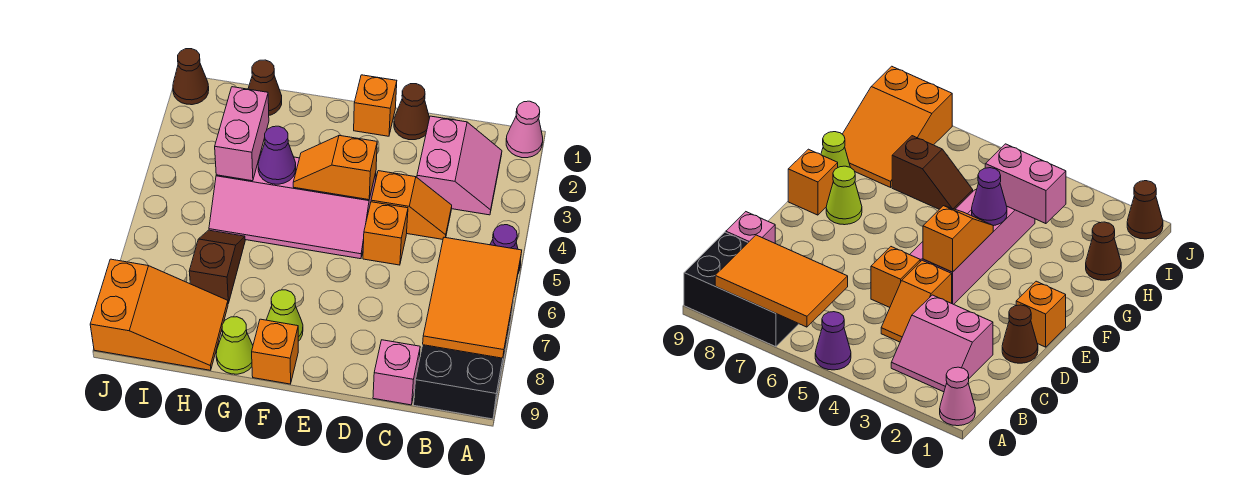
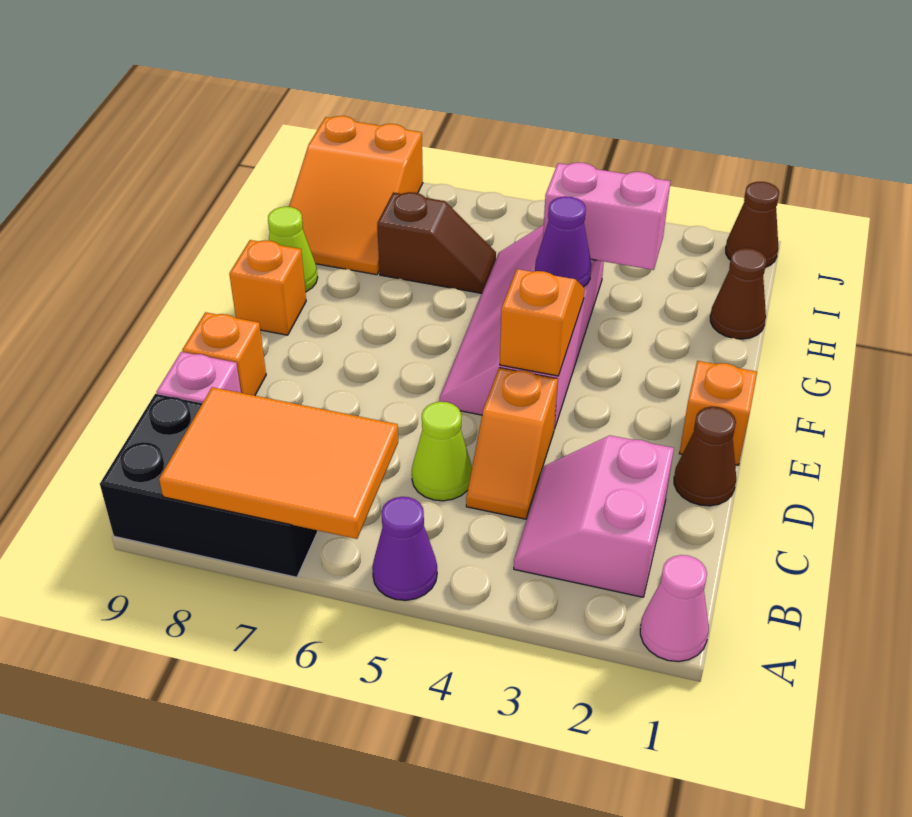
pink slope B2:C3 level 1 top C -> pink slope B2:C3 level 1 top 2
orange brick D5 level 1 -> orange brick D9 level 1
lime cone F8 level 1 -> lime cone C5 level 1

